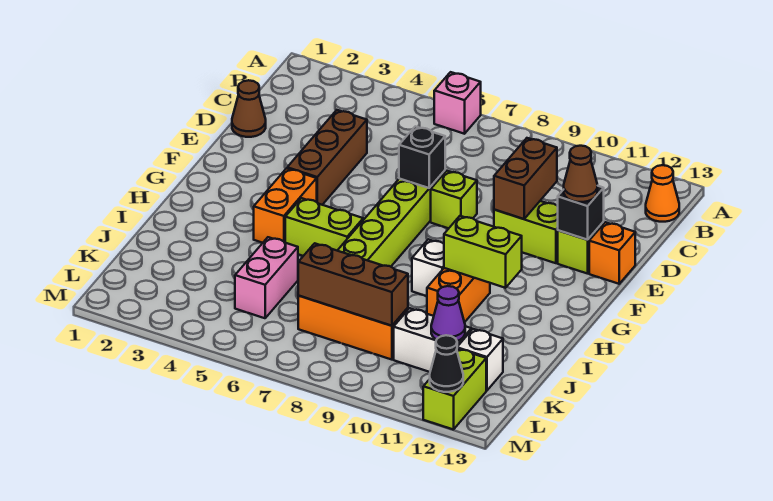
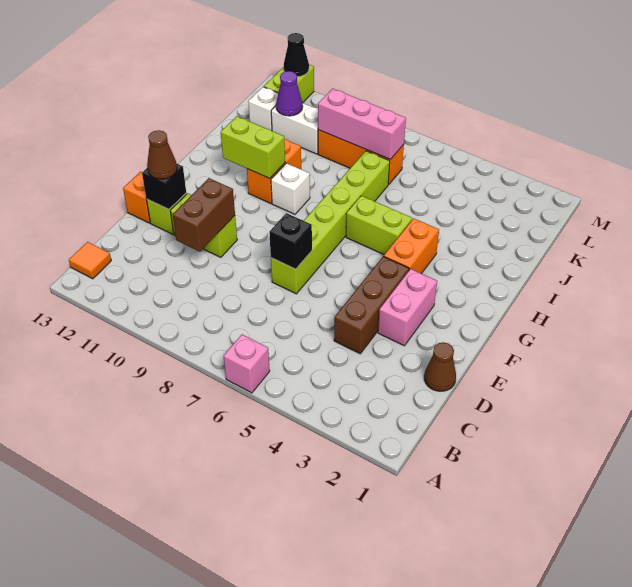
orange cone B13 level 1 -> orange tile B13 level 1
lime brick E8 level 1 -> none
pink brick J5:K5 level 1 -> pink brick E3:F3 level 1
brown brick K7:K9 level 2 -> pink brick K7:K9 level 2

